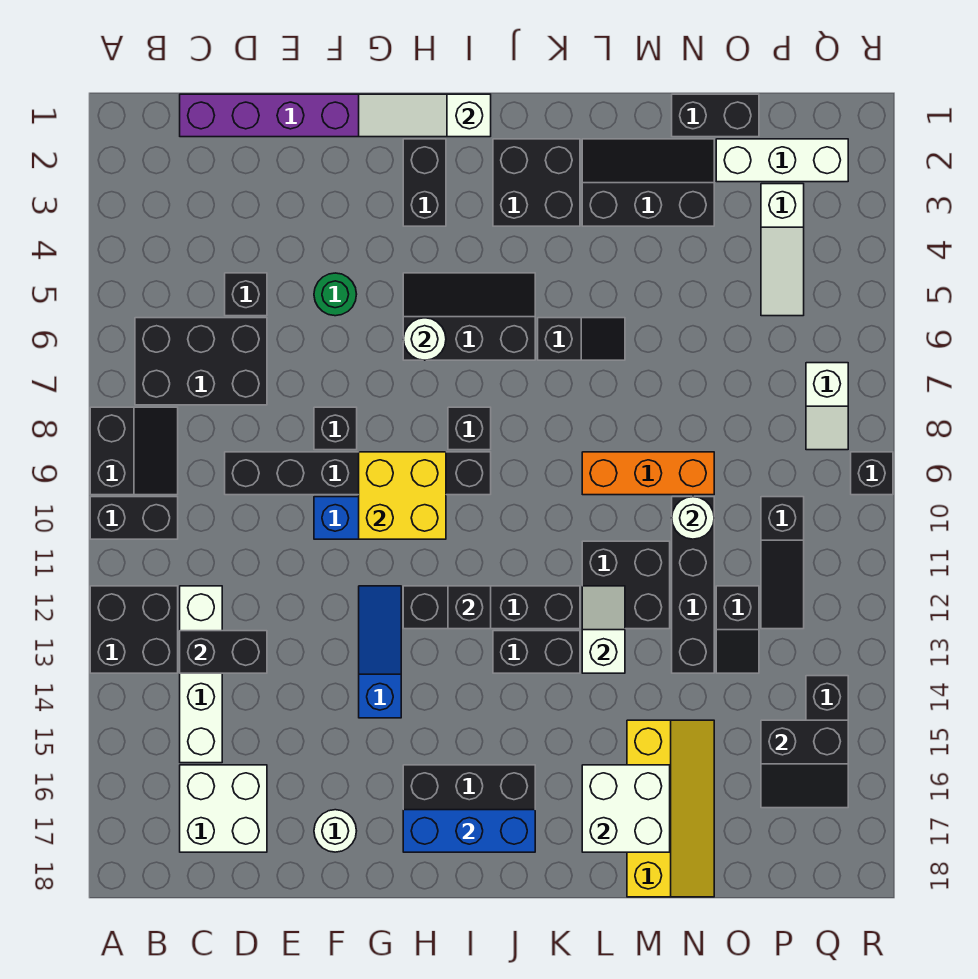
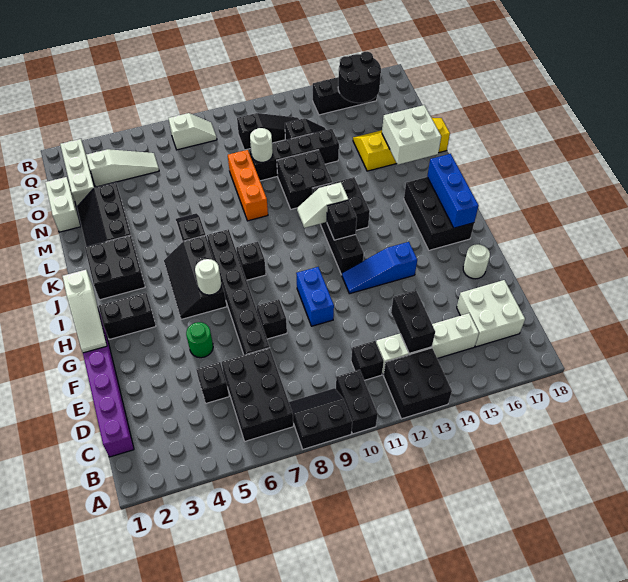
black brick D9:I9 level 1 -> black brick E7:J7 level 1
yellow brick G9:H10 level 2 -> none
white slope L12:L13 level 2 top 13 -> white slope J11:J12 level 2 top 12
black brick N1:O1 level 1 -> white brick N1:O1 level 1
black slope P15:Q16 level 2 top 15 -> black round brick P15:Q16 level 2
black brick R9 level 1 -> black brick C11 level 1

